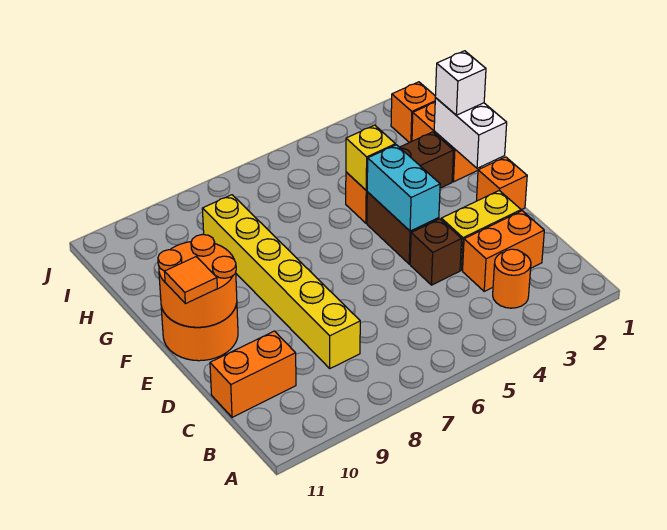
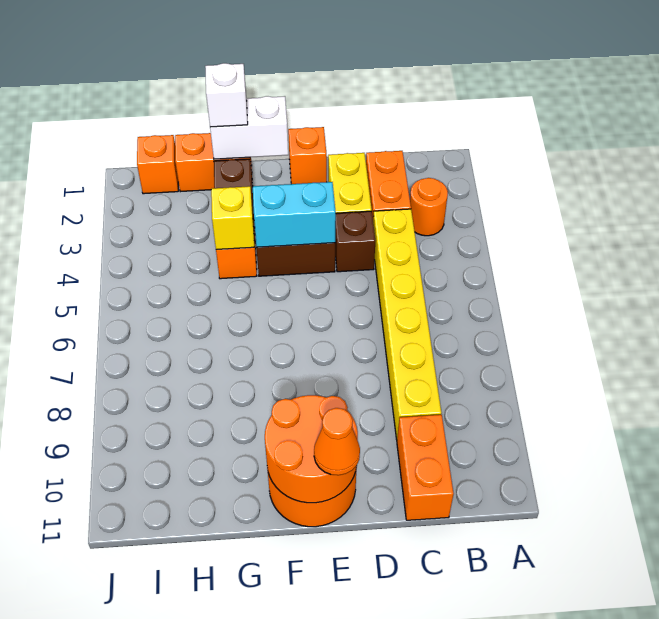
yellow brick C8:H8 level 1 -> yellow brick C4:C9 level 1
orange tile E11 level 3 -> orange cone E11 level 3

